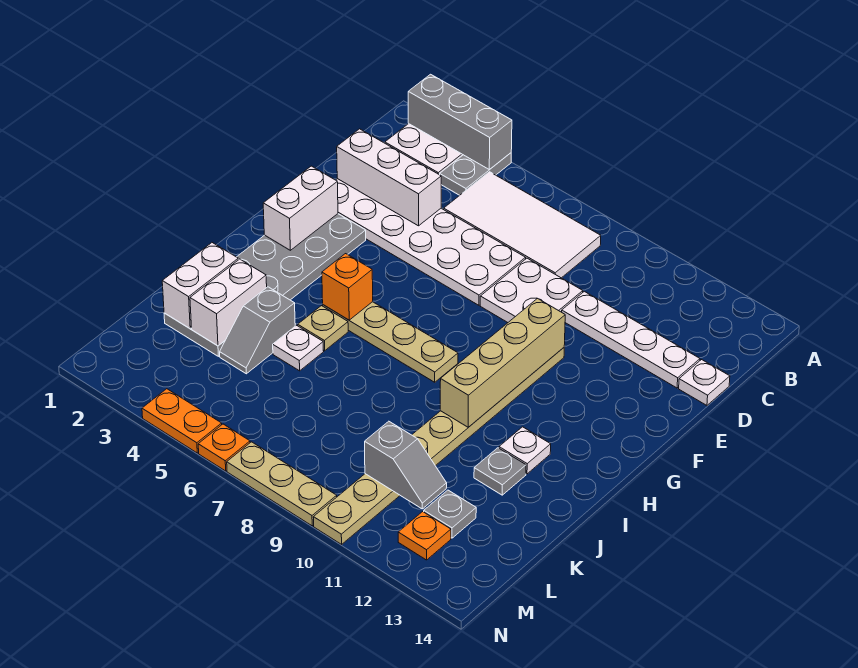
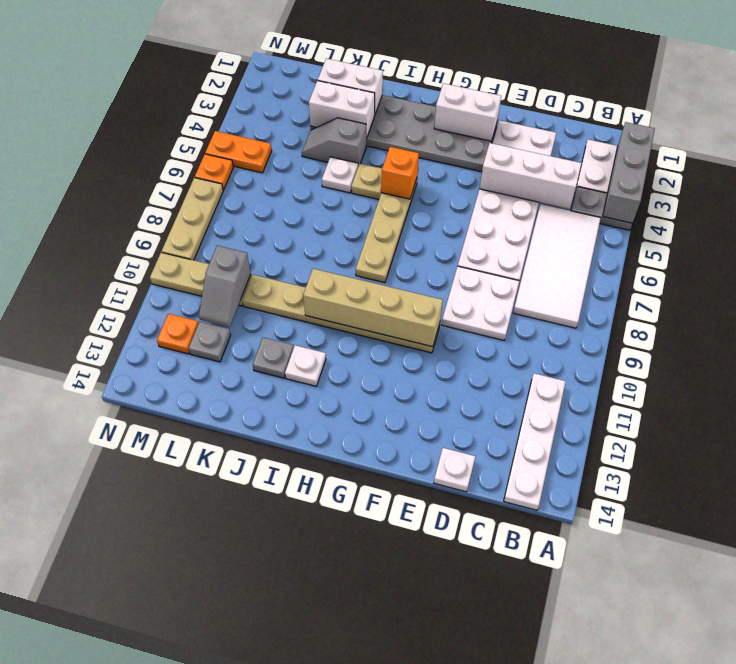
white brick D2:D4 level 2 -> white brick C4:E4 level 2
white plate D10:D13 level 1 -> white plate B11:B14 level 1
orange plate N4:N5 level 1 -> orange plate M5:N5 level 1

